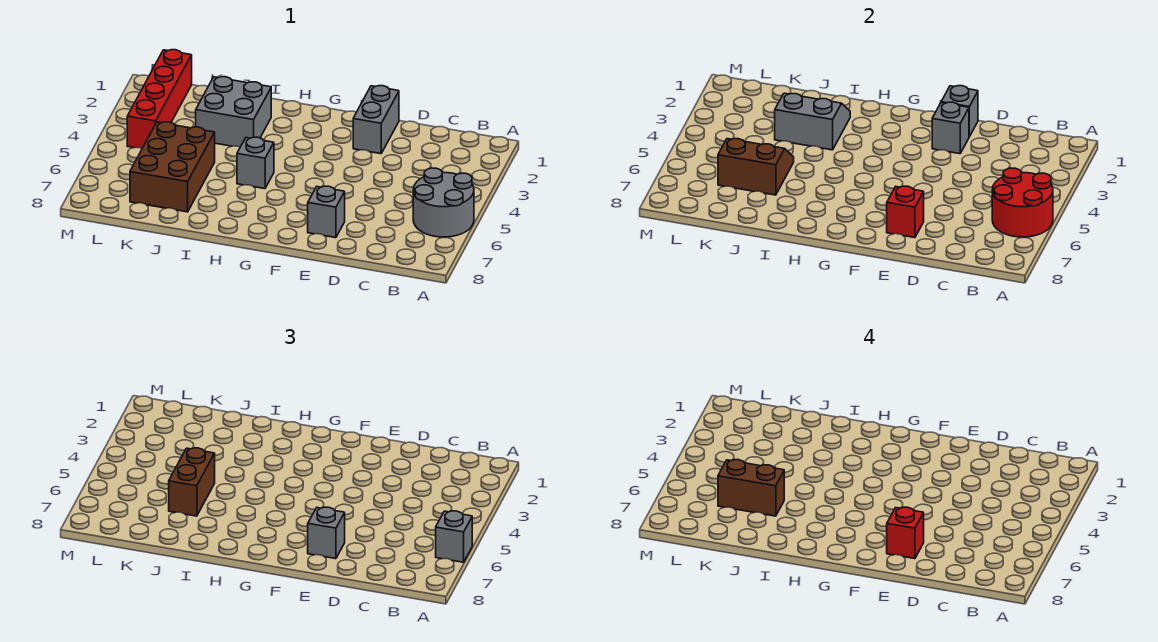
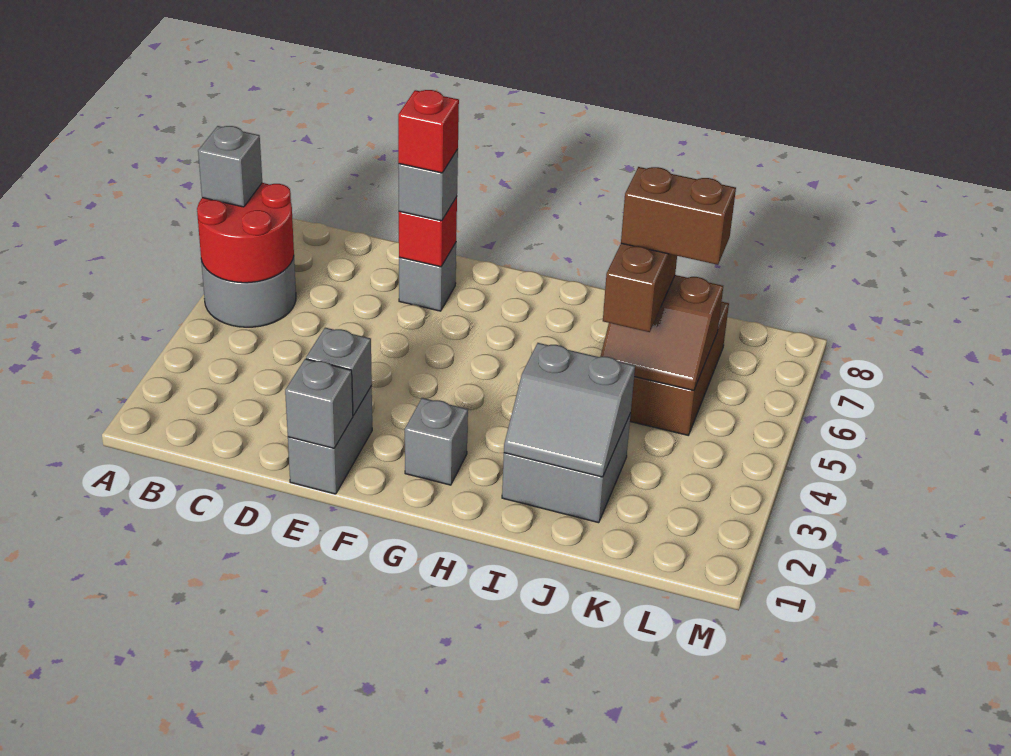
grey brick H5 level 1 -> grey brick G2 level 1
red brick L1:L4 level 1 -> none

